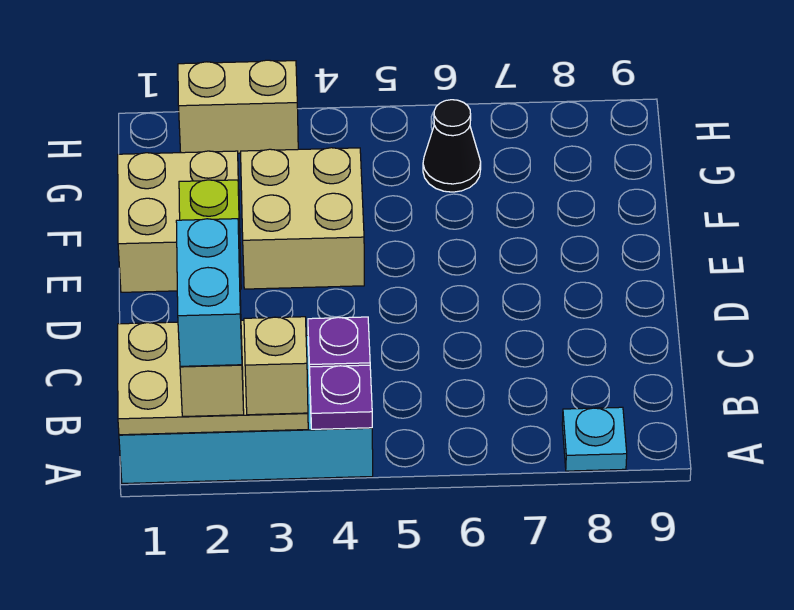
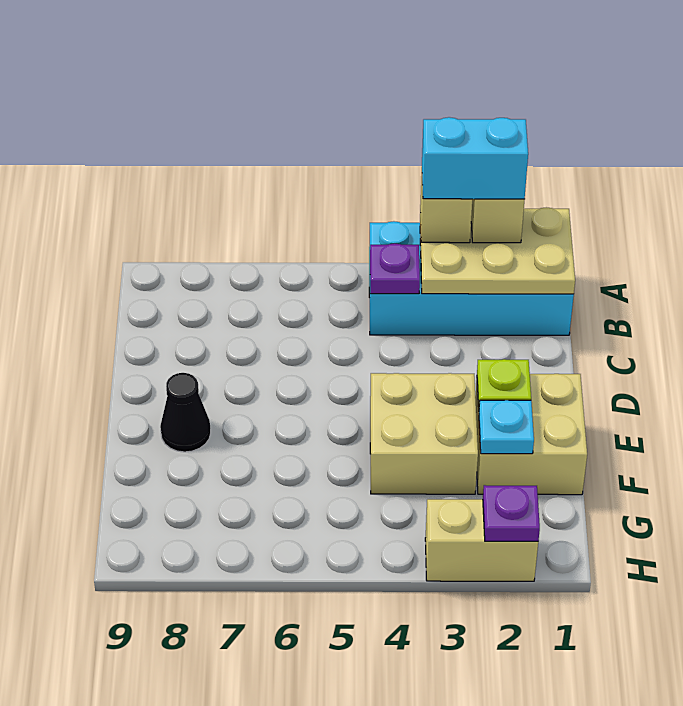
cyan brick A2:B2 level 4 -> cyan brick A2:A3 level 4
purple plate A4 level 2 -> purple plate H2 level 2
cyan plate A8 level 1 -> cyan plate F2 level 2
black cone G6 level 1 -> black cone E8 level 1

